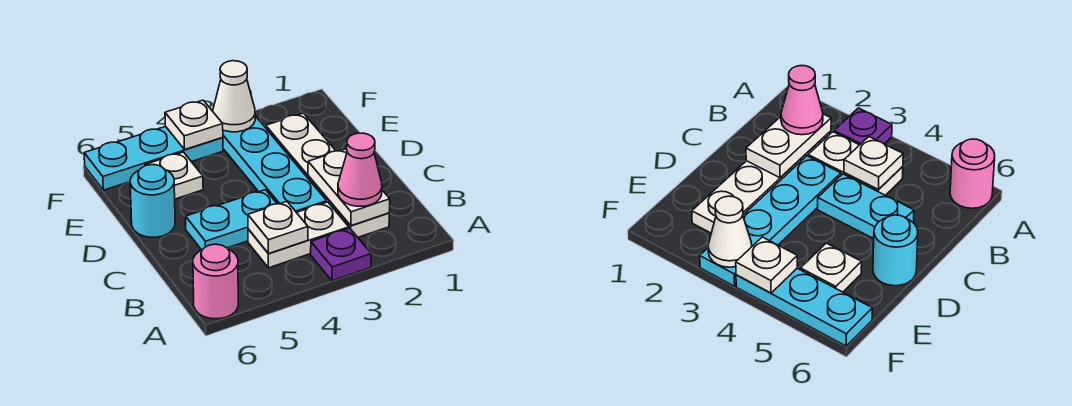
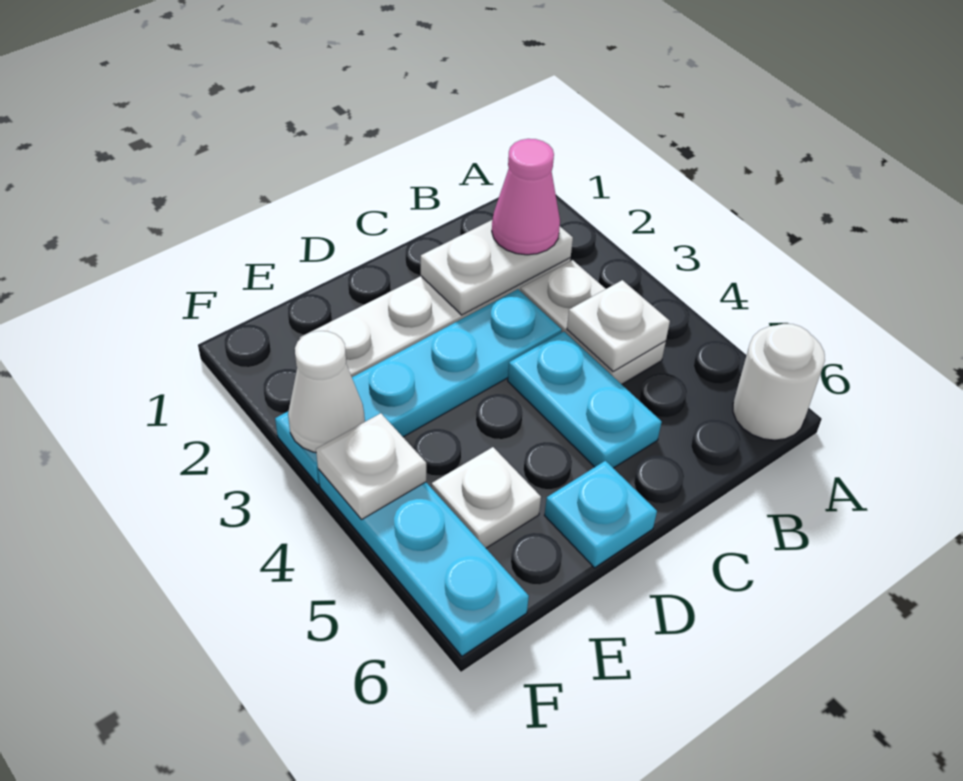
purple plate A3 level 1 -> none
pink round brick A6 level 1 -> white round brick A6 level 1
cyan round brick D6 level 1 -> cyan plate D6 level 1

